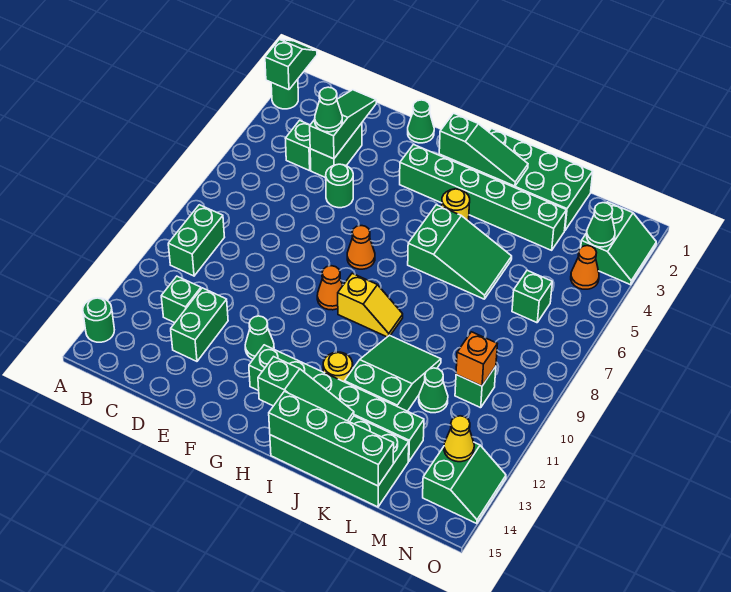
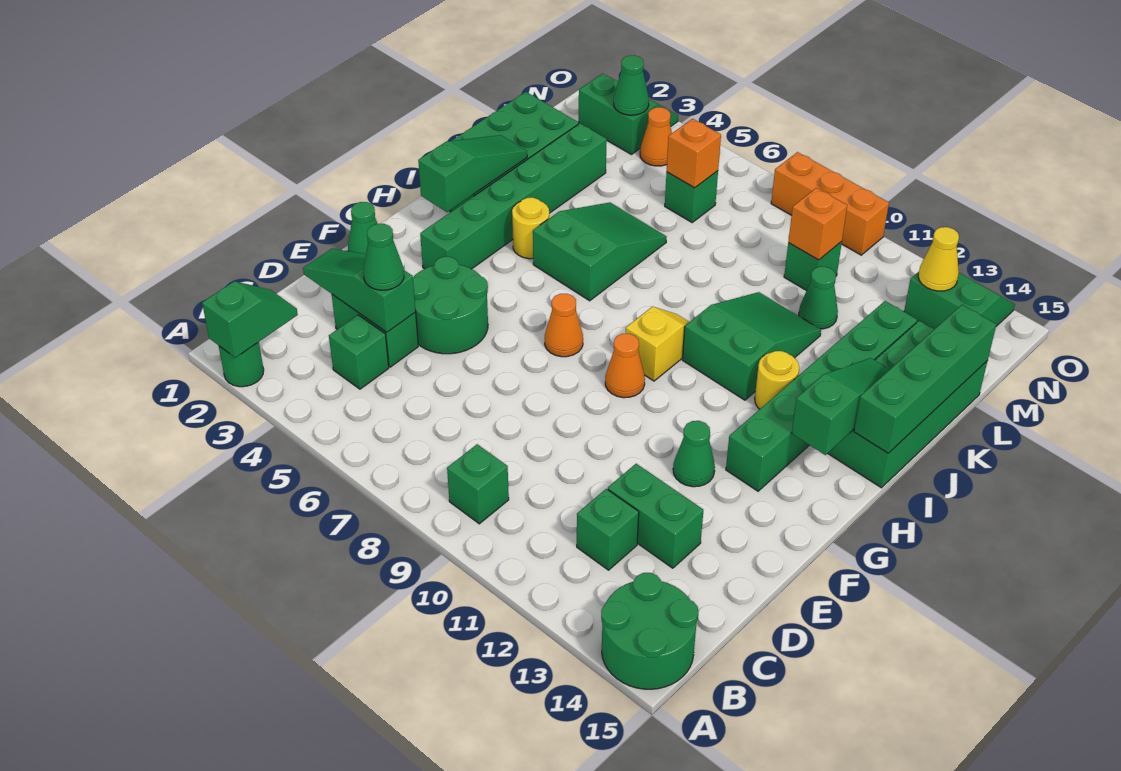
green slope A1:A2 level 2 top 2 -> green slope A2:B2 level 2 top A
green round brick A14 level 1 -> green round brick A14:B15 level 1
green brick B9:B10 level 1 -> green brick B9 level 1
green round brick E5 level 1 -> green round brick E4:F5 level 1
green slope J10:K12 level 1 top 12 -> green slope I10:K11 level 1 top I
none -> orange brick M6 level 2
none -> orange brick O8:O10 level 1

